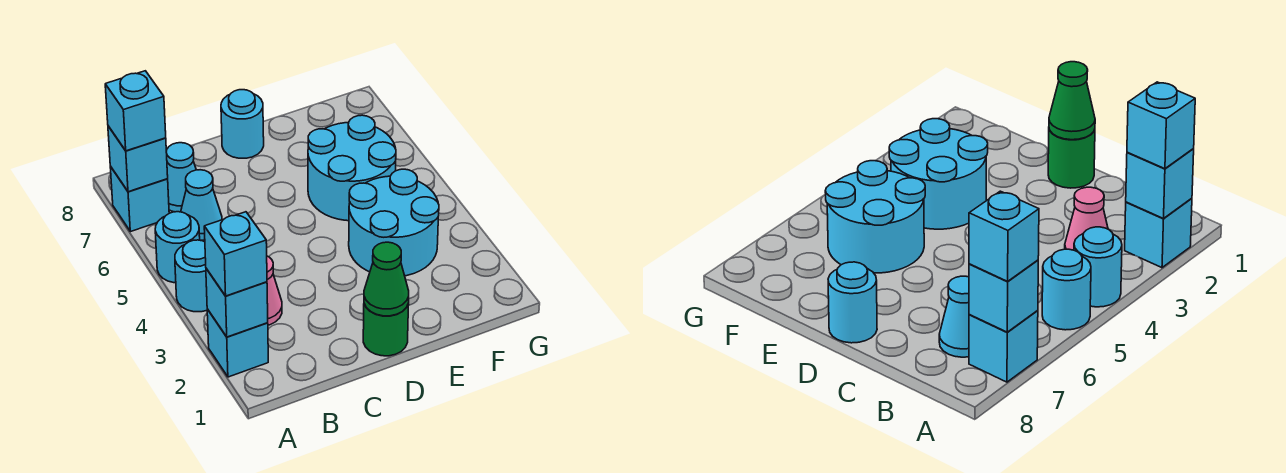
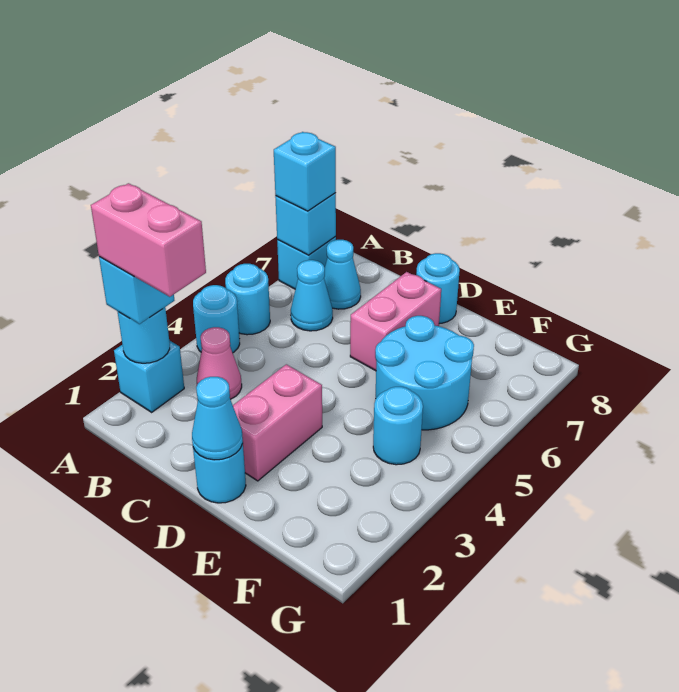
cyan brick A2 level 2 -> cyan round brick A2 level 2
none -> pink brick A2:B2 level 4
green round brick D1 level 1 -> cyan round brick D1 level 1
green cone D1 level 2 -> cyan cone D1 level 2
none -> pink brick D2:D3 level 1
none -> pink brick D6:D7 level 1
cyan round brick E3:F4 level 1 -> cyan round brick F4 level 1

